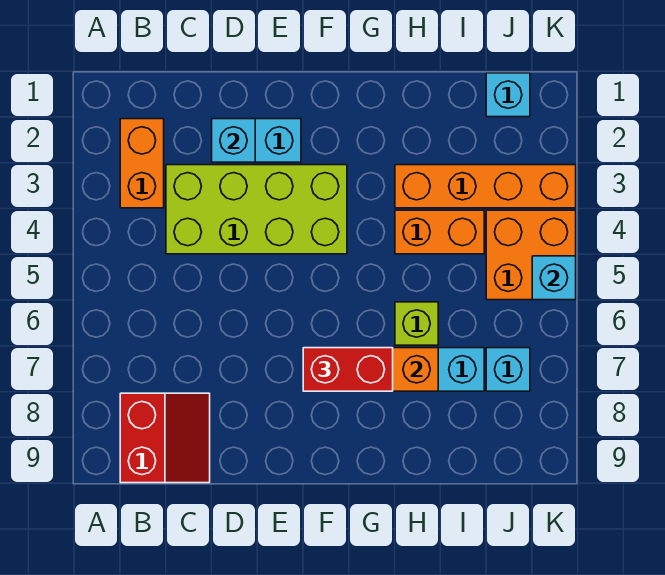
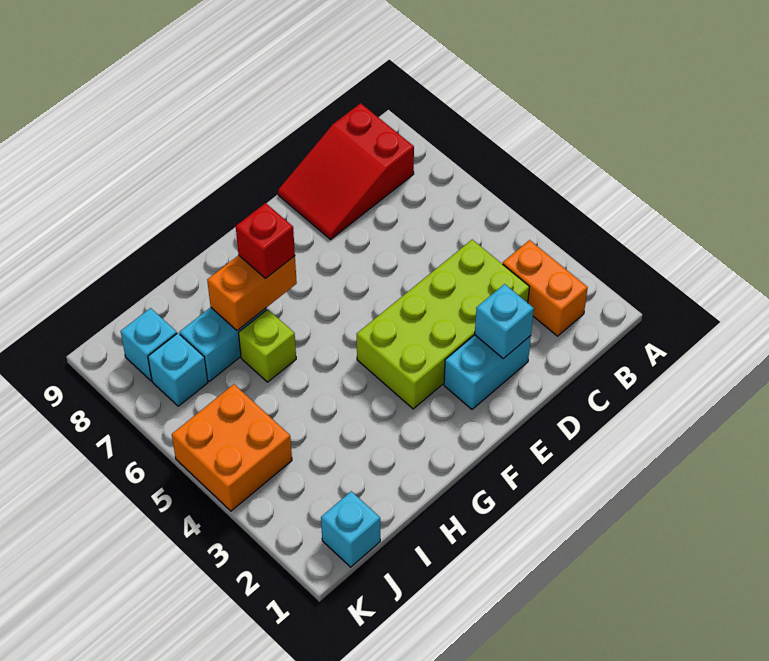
red slope B8:C9 level 1 top B -> red slope B8:D9 level 1 top B
red brick F7:G7 level 3 -> red brick G7 level 3
orange brick H3:K3 level 1 -> none
orange brick H4:I4 level 1 -> none
cyan brick K5 level 2 -> cyan brick J8 level 1

